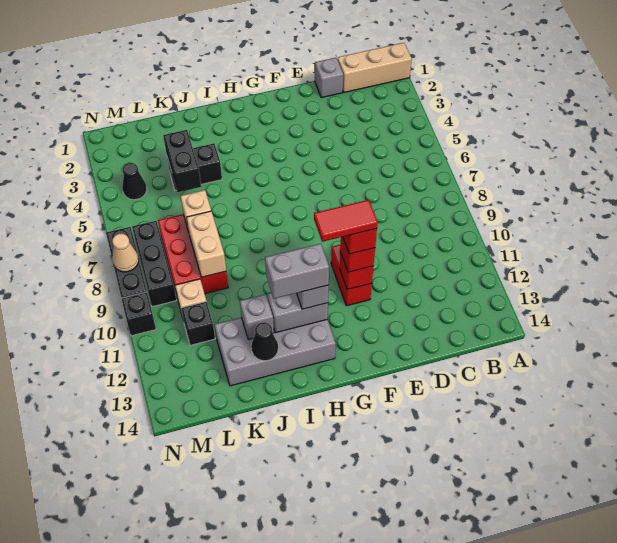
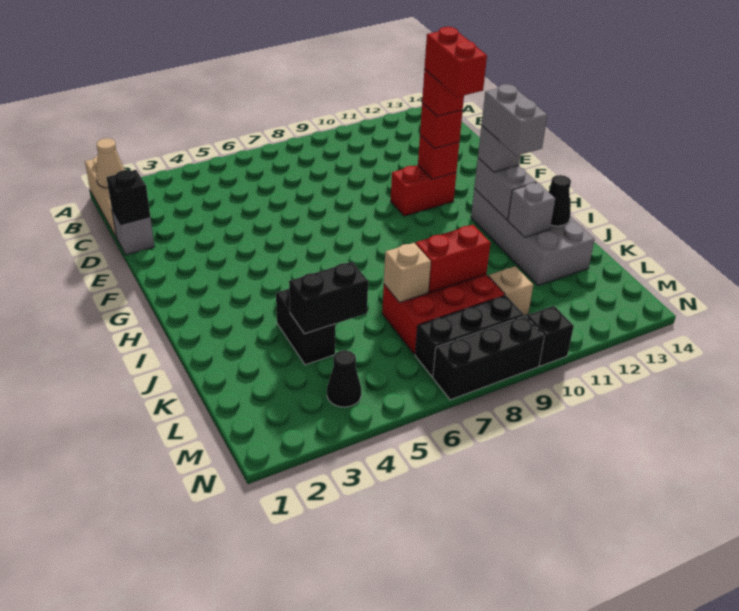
red tile F11:G11 level 5 -> red brick F11:G11 level 5
tan brick K8:K9 level 2 -> red brick K8:K9 level 2
black brick L11 level 1 -> black brick D1 level 2
tan cone N8 level 2 -> tan cone B1 level 2

